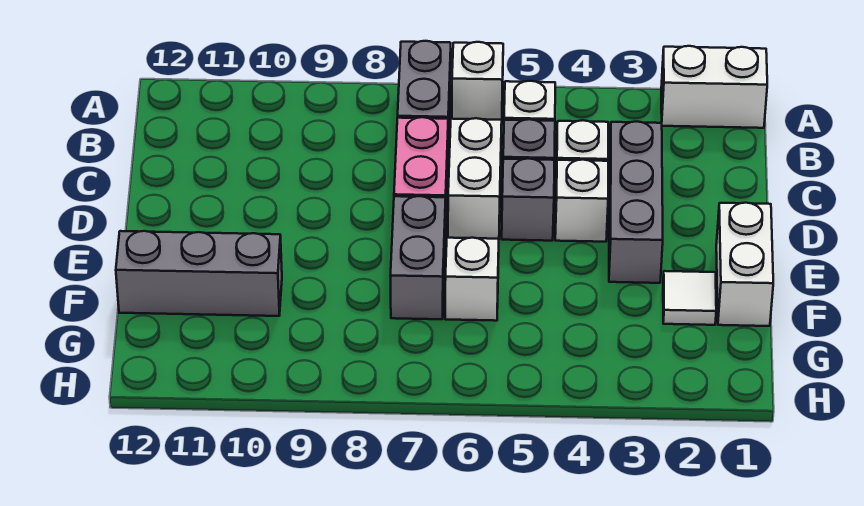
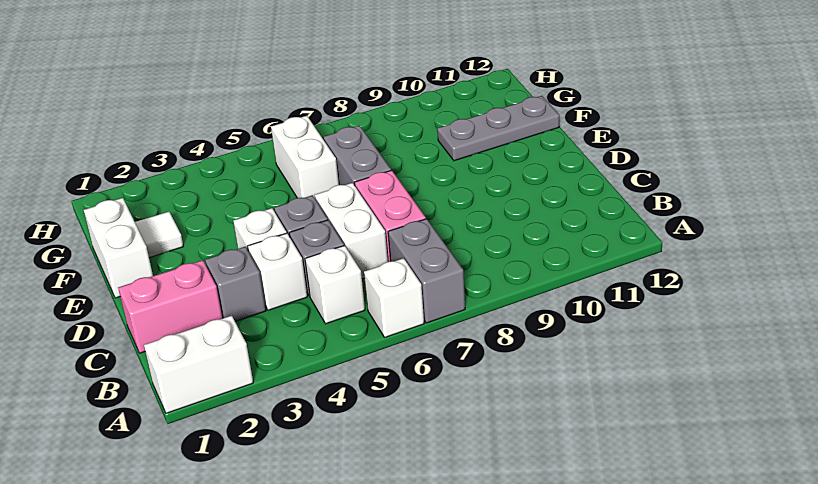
none -> pink brick C1:C2 level 1
grey brick C3:E3 level 1 -> grey brick C3 level 1
white brick F6 level 1 -> white brick F6:G6 level 1
grey brick F10:F12 level 1 -> grey plate F10:F12 level 1

